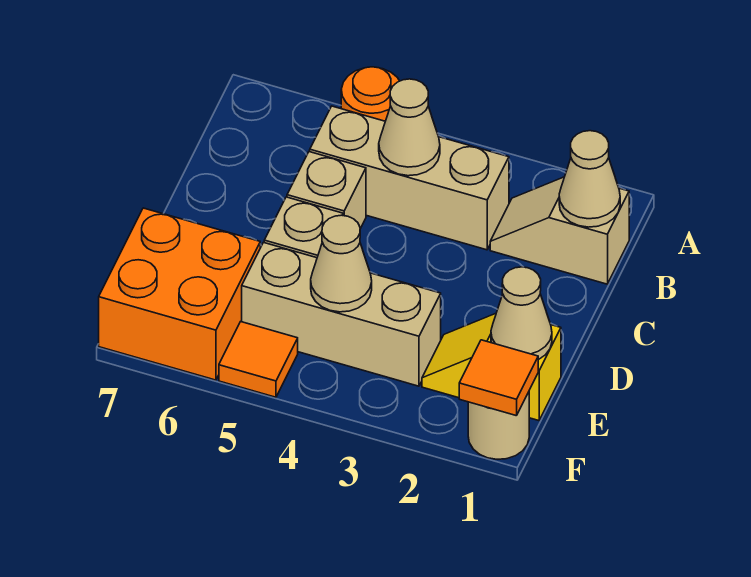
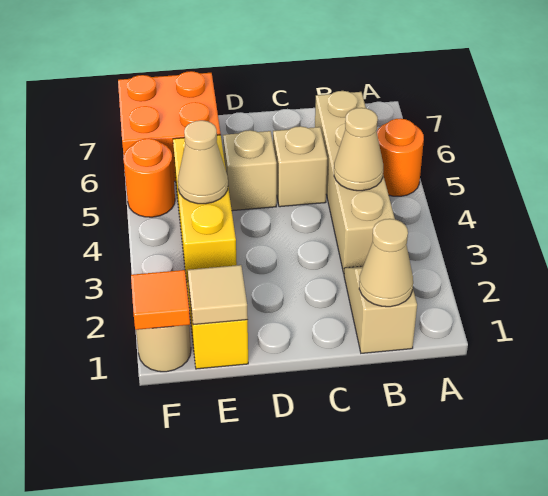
tan brick B3:B5 level 1 -> tan brick B3:B6 level 1
tan cone E1 level 2 -> tan tile E1 level 2
tan brick E3:E5 level 1 -> yellow brick E3:E5 level 1
orange tile F5 level 1 -> orange round brick F5 level 1

